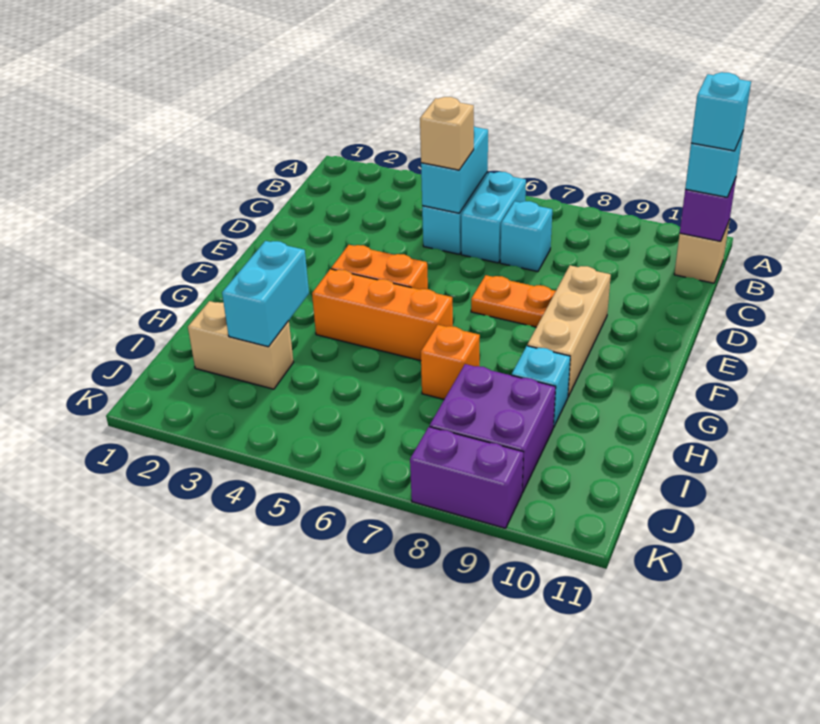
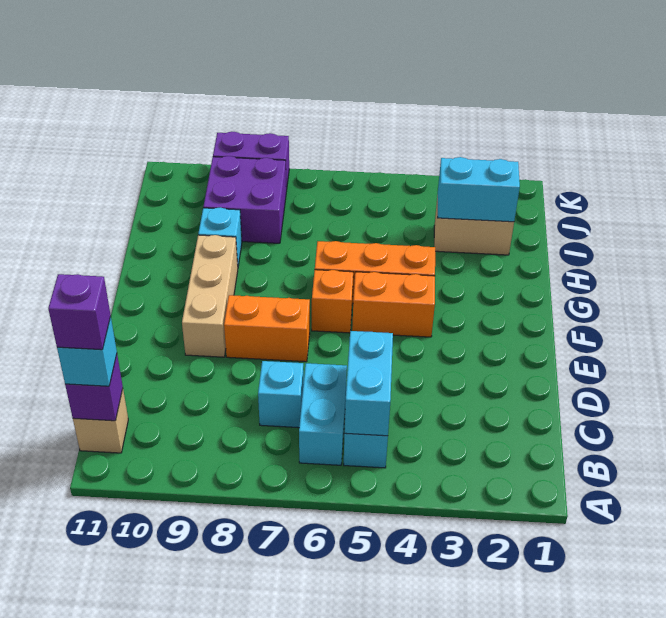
cyan brick B11 level 4 -> purple brick B11 level 4
tan brick C5 level 3 -> none
orange plate E7:E8 level 1 -> orange brick E7:E8 level 1
cyan brick H3:I3 level 2 -> cyan brick I2:I3 level 2
orange brick H7 level 1 -> orange brick F6 level 1

